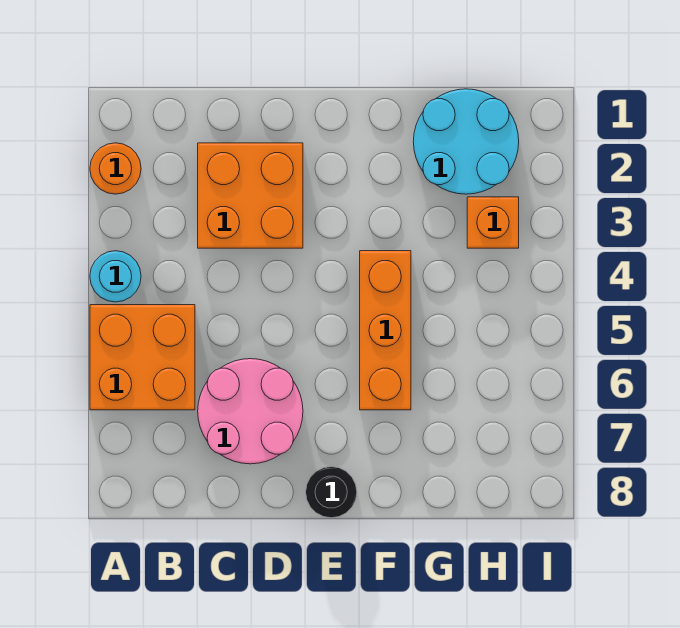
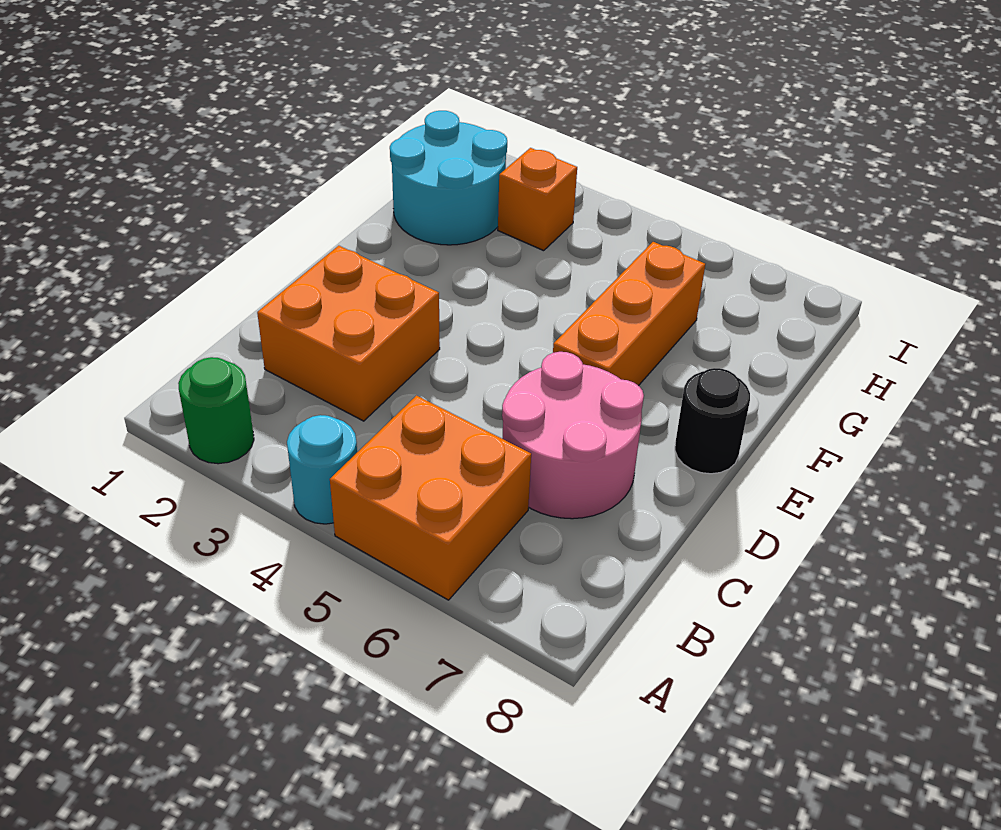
orange round brick A2 level 1 -> green round brick A2 level 1
orange brick F4:F6 level 1 -> orange brick E6:G6 level 1

